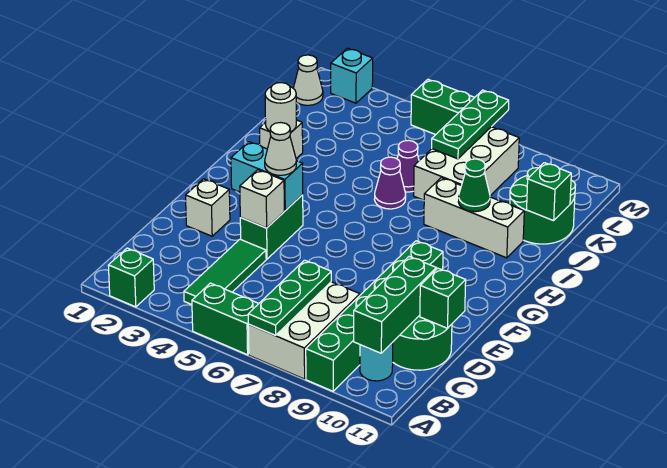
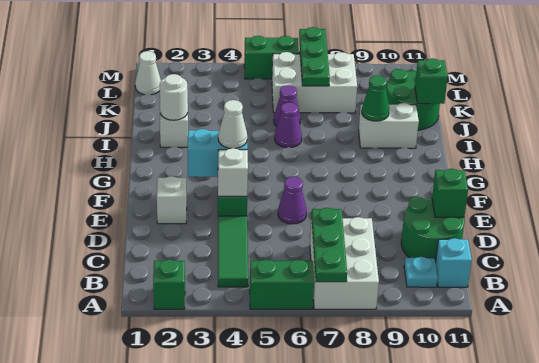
green brick A9:F9 level 1 -> none
cyan round brick B10 level 1 -> cyan plate B10 level 1
green brick B10:D10 level 2 -> none
none -> purple cone E6 level 1
white brick I8:I10 level 1 -> white brick I9:I10 level 1
white brick J7:L8 level 1 -> white brick K6:L8 level 1
cyan brick M2 level 1 -> cyan brick B11 level 1

